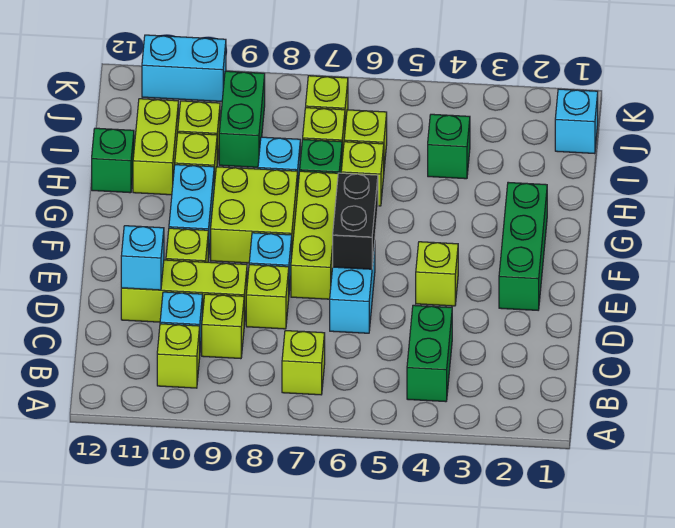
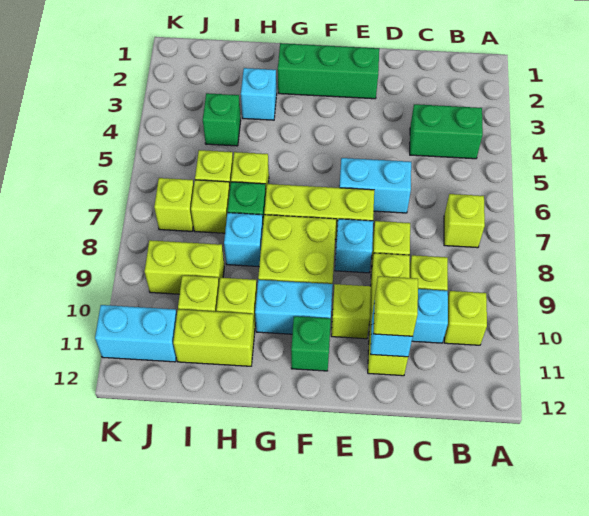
lime brick E4 level 1 -> lime brick D11 level 3
black brick E6:F6 level 2 -> none
green brick H12 level 1 -> green brick F11 level 1
green brick I9:J9 level 1 -> lime brick I9:J9 level 1
cyan brick J1 level 1 -> cyan brick H3 level 1
cyan brick K10:K11 level 1 -> cyan brick J11:K11 level 1

